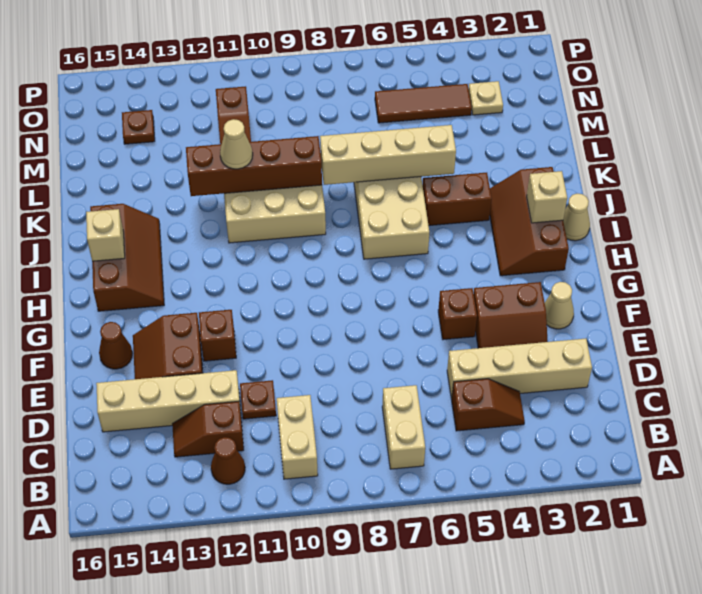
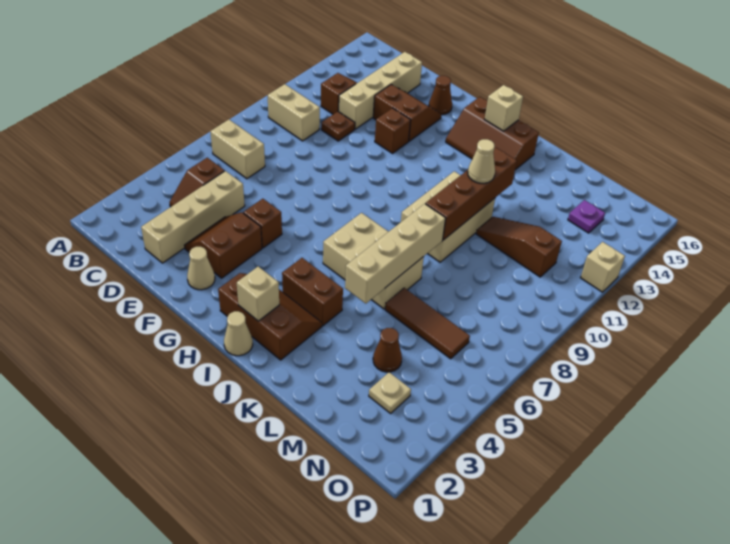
brown cone B12 level 1 -> brown cone M4 level 1
brown brick J4:J5 level 1 -> brown brick I4:J4 level 1
brown tile N4:N6 level 1 -> brown tile L6:N6 level 1
brown plate N14 level 1 -> purple plate N14 level 1
none -> tan brick P12 level 1

